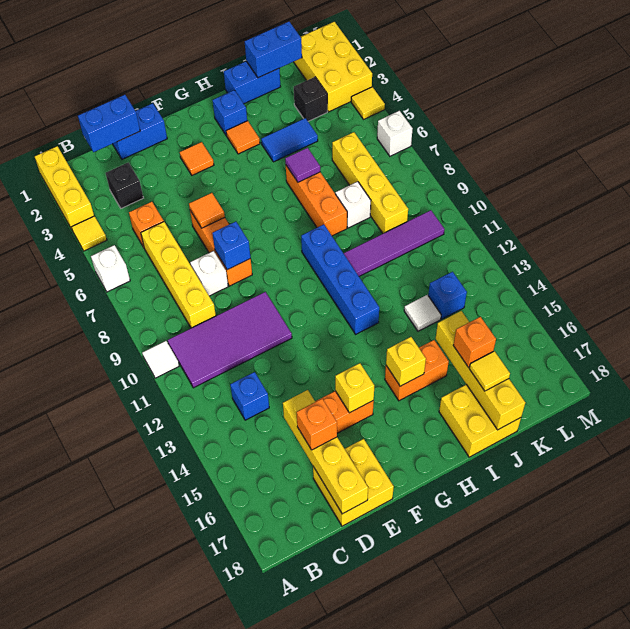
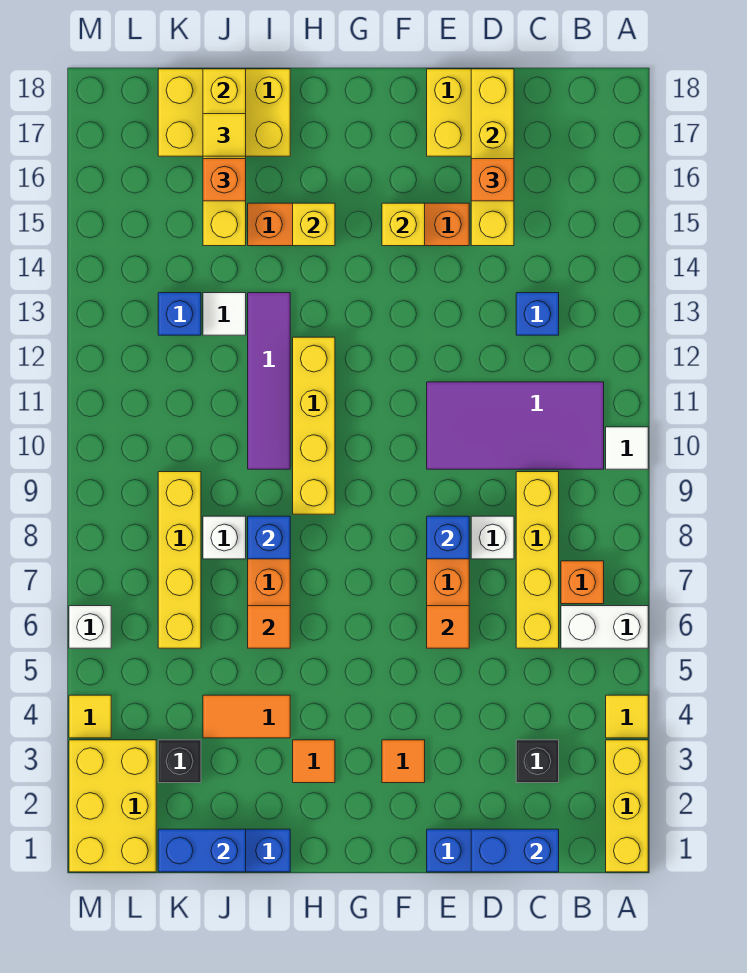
white brick A6 level 1 -> white brick A6:B6 level 1
orange brick C5 level 1 -> orange brick B7 level 1
blue brick H2 level 1 -> blue brick I8 level 2
blue brick H9:H12 level 1 -> yellow brick H9:H12 level 1
blue tile I4:J4 level 1 -> orange tile I4:J4 level 1
purple tile I6 level 2 -> orange tile I6 level 2
purple tile I10:L10 level 1 -> purple tile I10:I13 level 1
yellow brick I17:J18 level 1 -> yellow brick I17:K18 level 1

